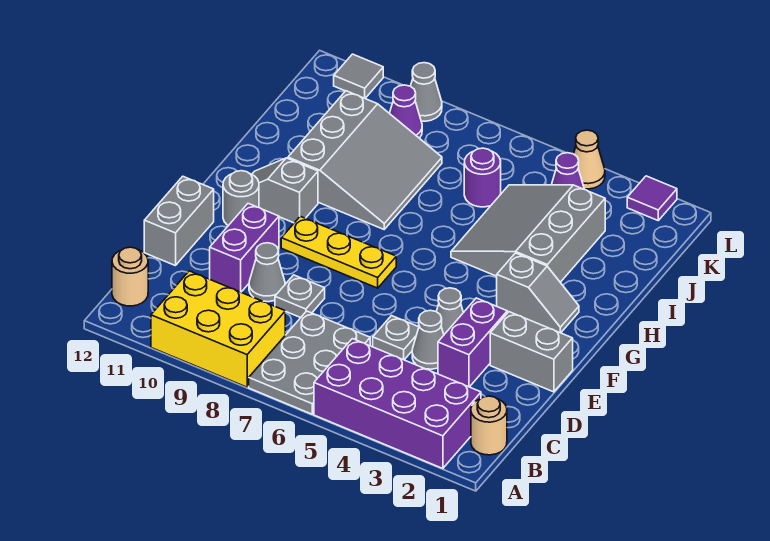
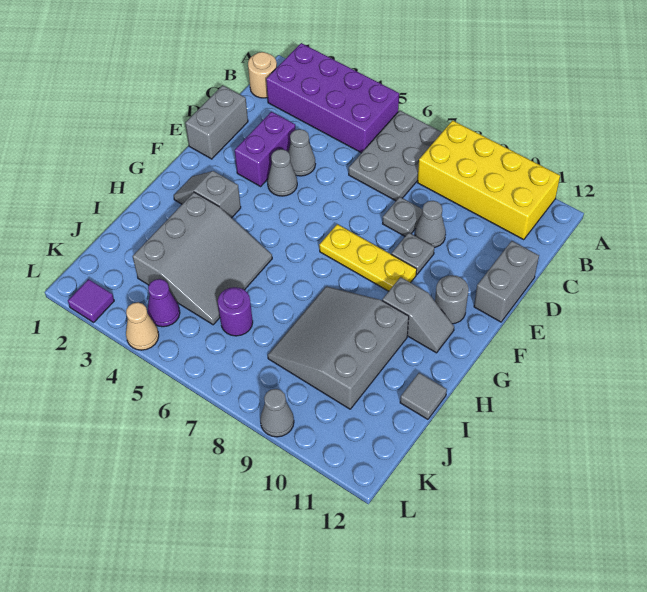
yellow brick A8:B10 level 1 -> yellow brick A8:B11 level 1
tan round brick B12 level 1 -> none
grey plate D5 level 1 -> grey plate E9 level 1
purple brick D10:E10 level 1 -> none
grey brick E1:E2 level 1 -> grey brick D1:E1 level 1
purple cone K9 level 1 -> none
grey tile L11 level 1 -> grey tile I12 level 1

